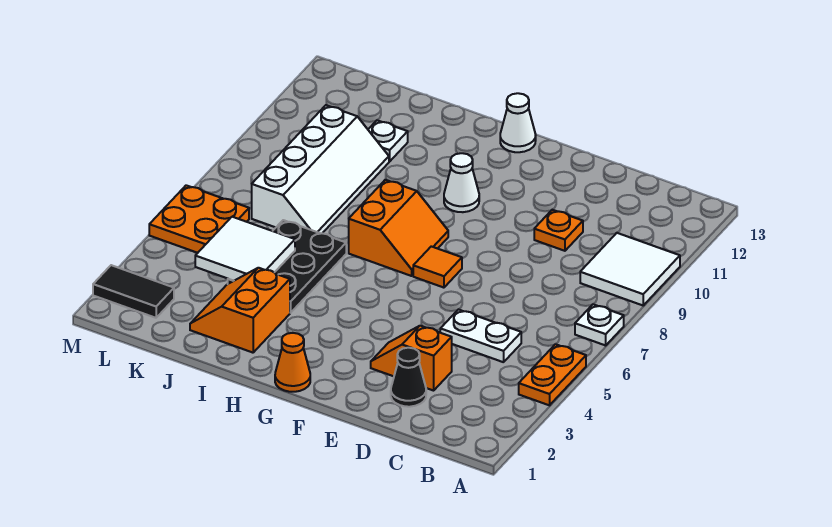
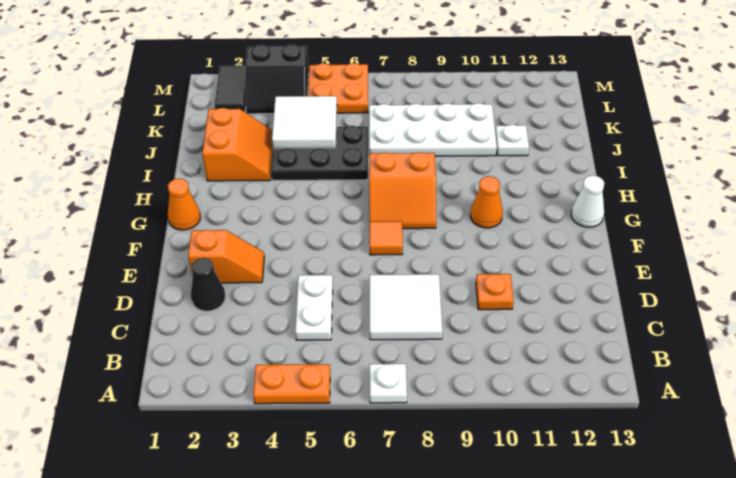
white tile A9:B10 level 1 -> white tile C7:D8 level 1
orange slope D3:E3 level 1 top D -> orange slope E2:E3 level 1 top 2
white cone G10 level 1 -> orange cone G10 level 1
orange slope I2:J3 level 1 top I -> orange slope I2:J3 level 1 top 2
white slope J7:K10 level 1 top K -> white plate J7:K10 level 1
none -> black slope L3:M4 level 1 top M

